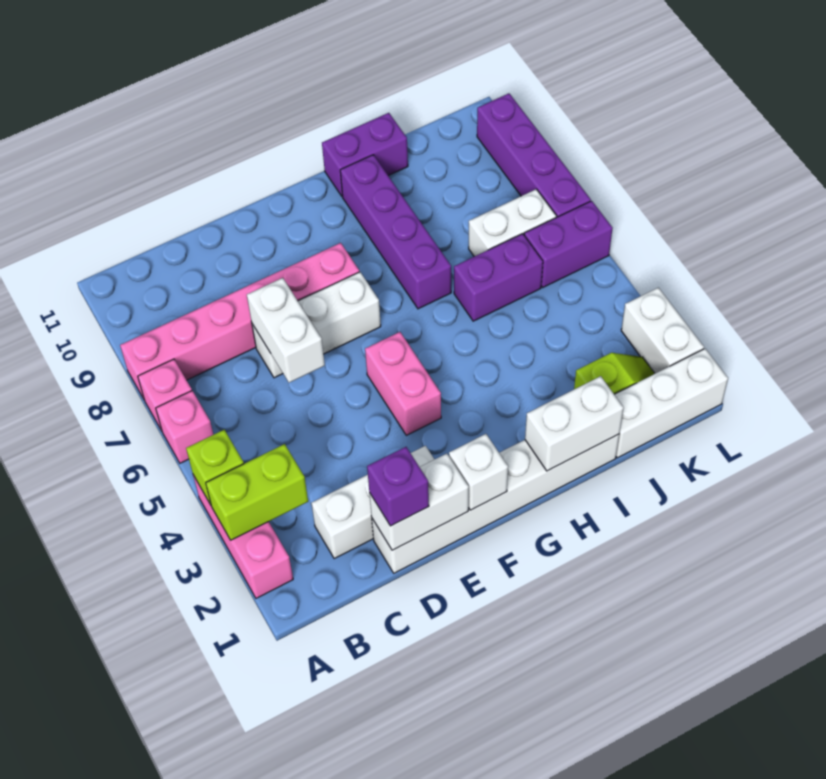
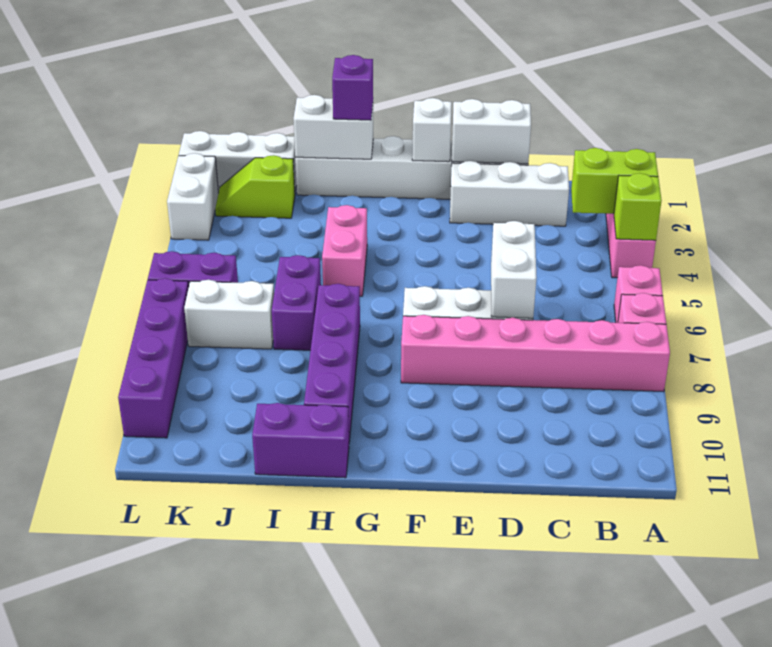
purple brick D1 level 3 -> purple brick H1 level 3
pink brick F4:F5 level 1 -> pink brick H4:H5 level 1
purple brick I6:J6 level 1 -> purple brick I6:I7 level 1

